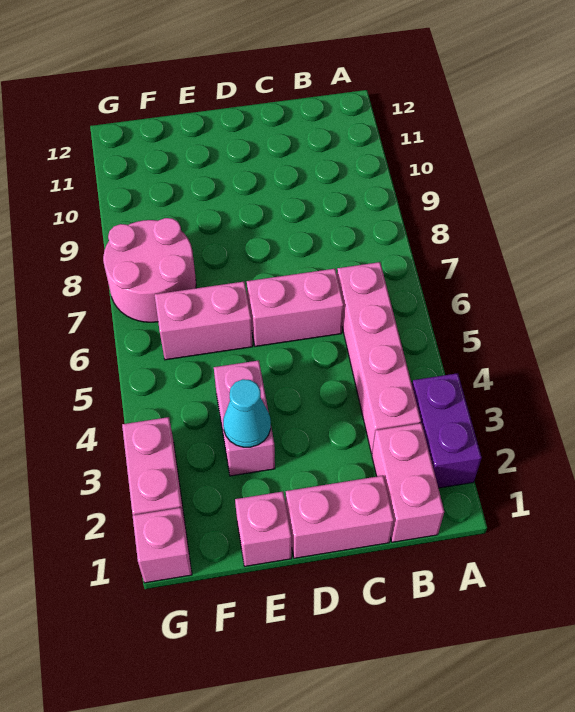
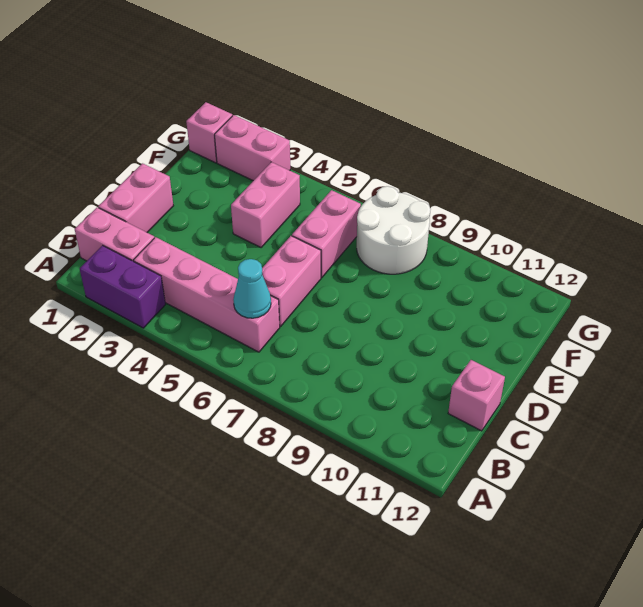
pink brick E1 level 1 -> pink brick C12 level 1
pink brick E3:E4 level 1 -> pink brick E4:F4 level 1
cyan cone E3 level 2 -> cyan cone B6 level 2
pink round brick F7:G8 level 1 -> white round brick F7:G8 level 1

